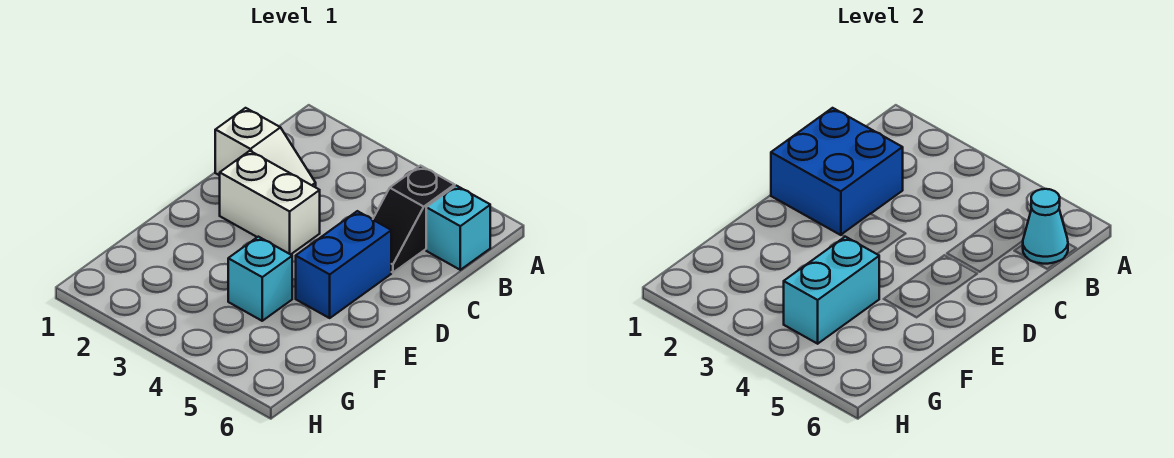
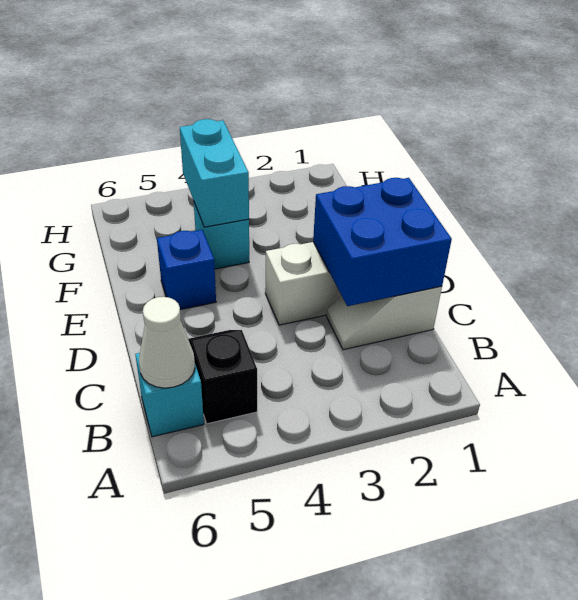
cyan cone B6 level 2 -> white cone B6 level 2
blue brick D5:E5 level 1 -> blue brick E5 level 1

